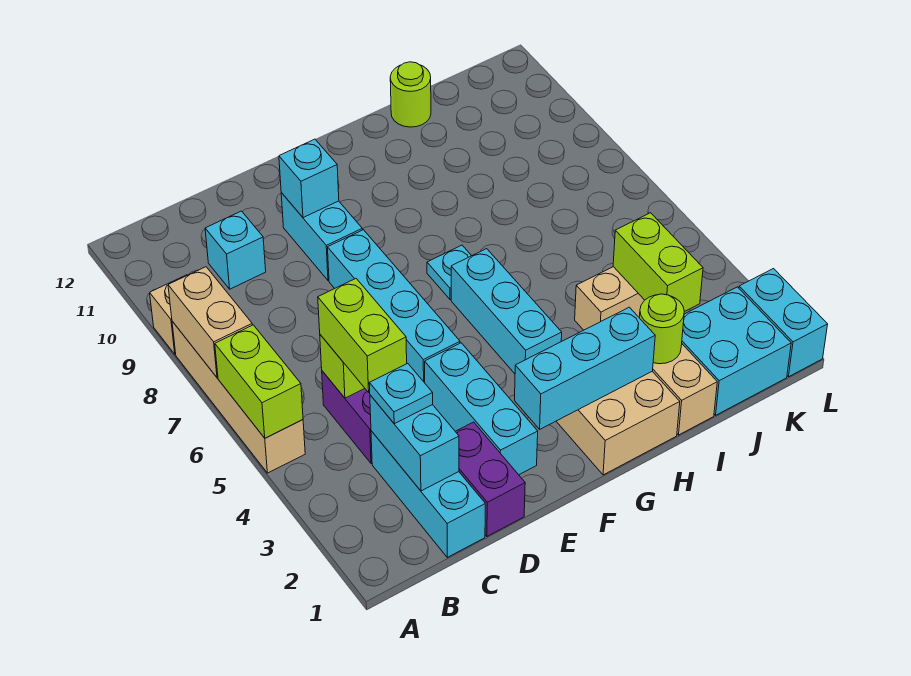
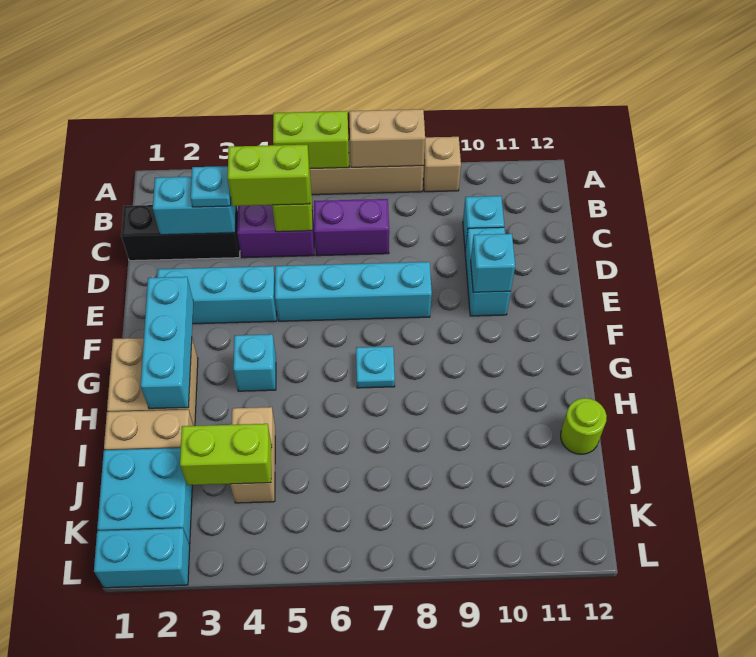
cyan brick C1:C3 level 1 -> black brick C1:C3 level 1
purple brick D1:D2 level 1 -> purple brick C6:C7 level 1
cyan brick E9:E10 level 1 -> cyan brick D10:E10 level 1
cyan brick G4:G6 level 1 -> cyan brick G4 level 1
lime round brick I2 level 2 -> none

